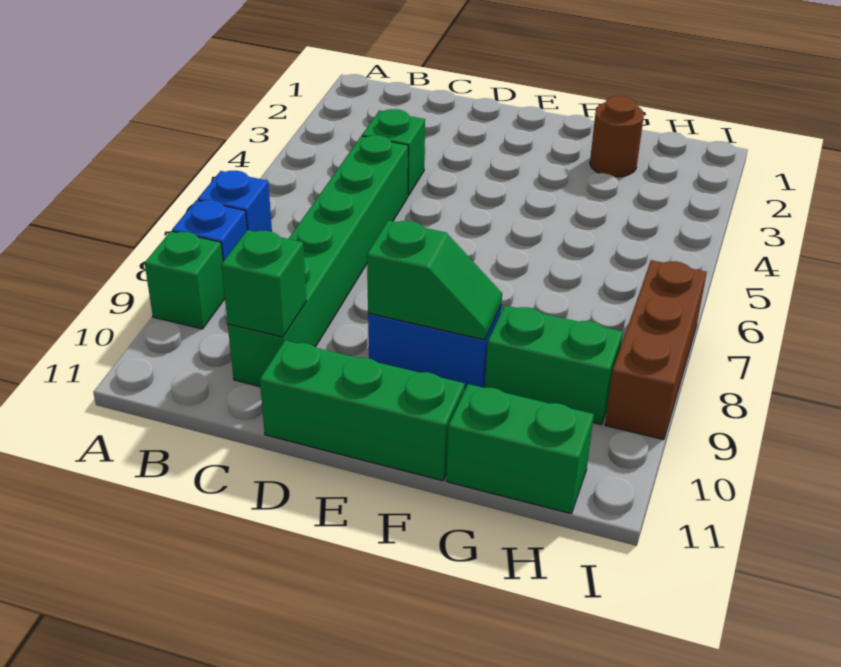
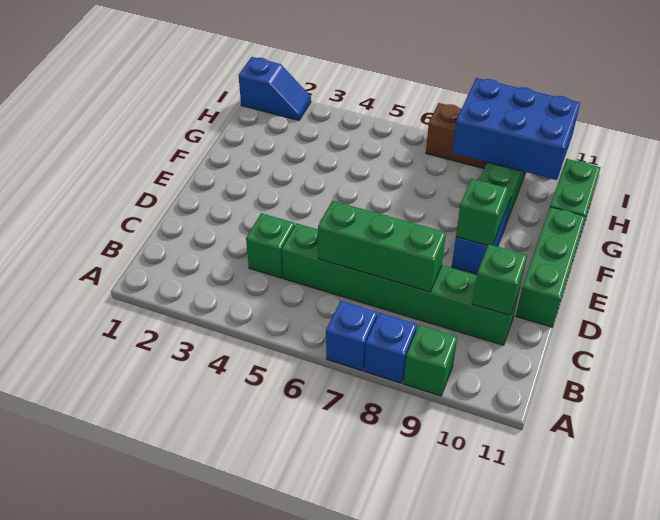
none -> green brick C6:C8 level 2
brown round brick G2 level 1 -> none
none -> blue brick H8:I10 level 2
none -> blue slope I1:I2 level 1 top 1

